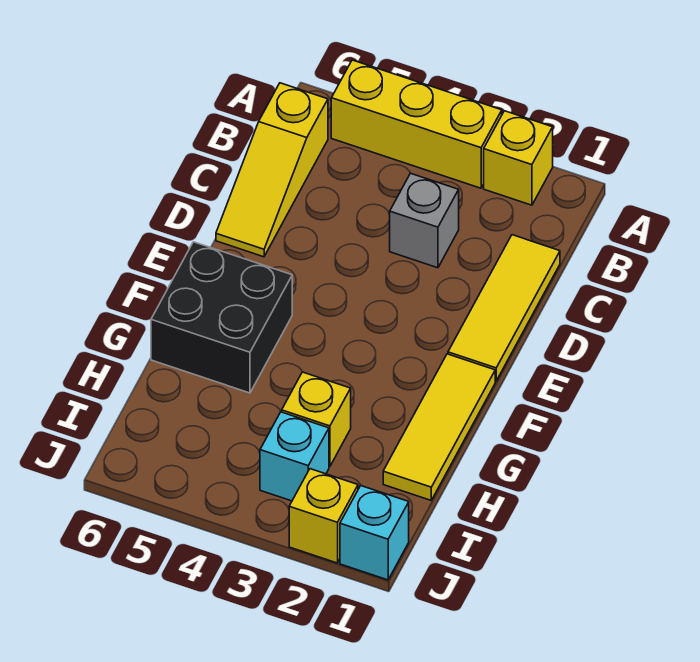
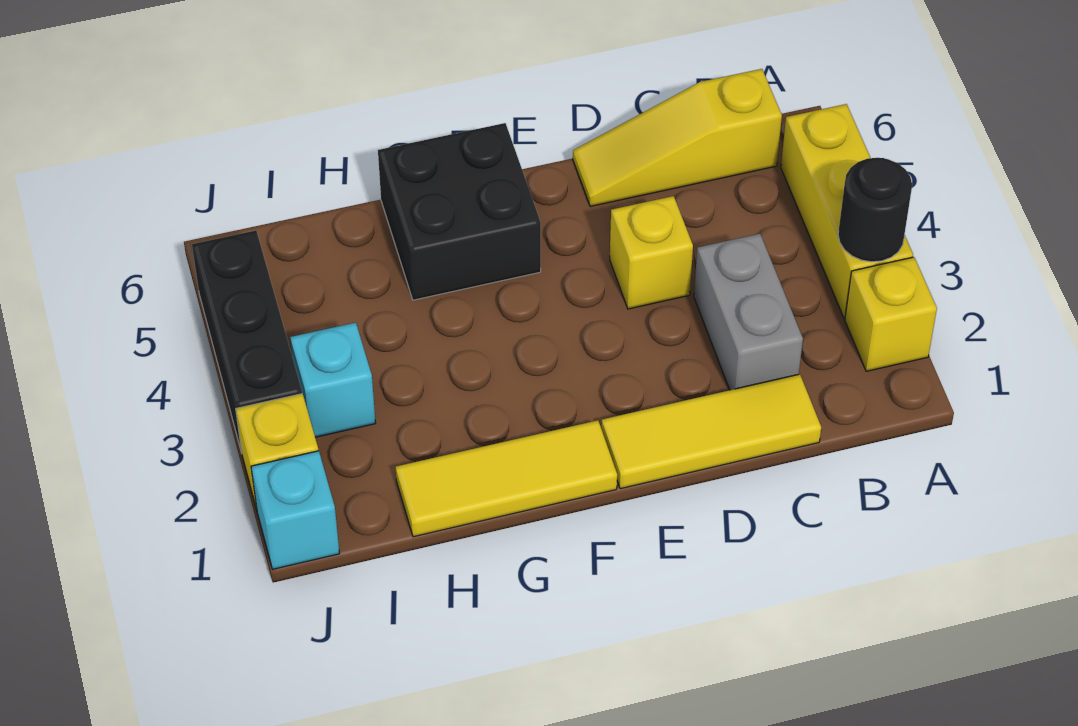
none -> black round brick A3 level 2
grey brick C3 level 1 -> grey brick C2:C3 level 1
yellow brick H3 level 1 -> yellow brick D4 level 1
none -> black brick J3:J5 level 1

